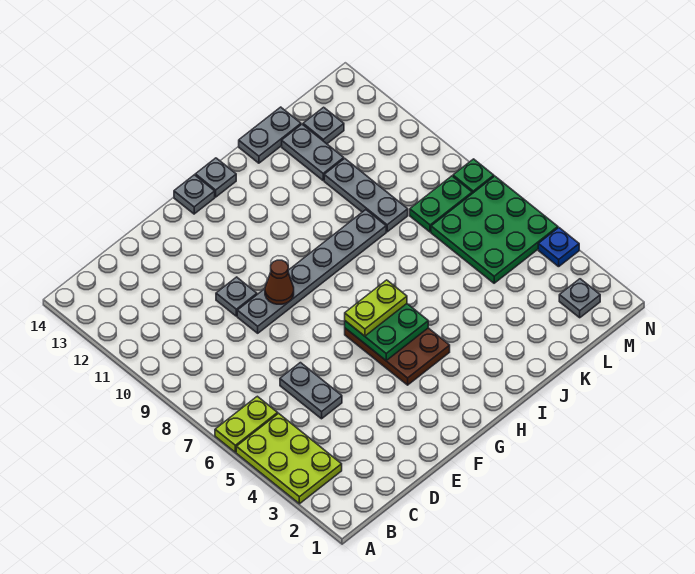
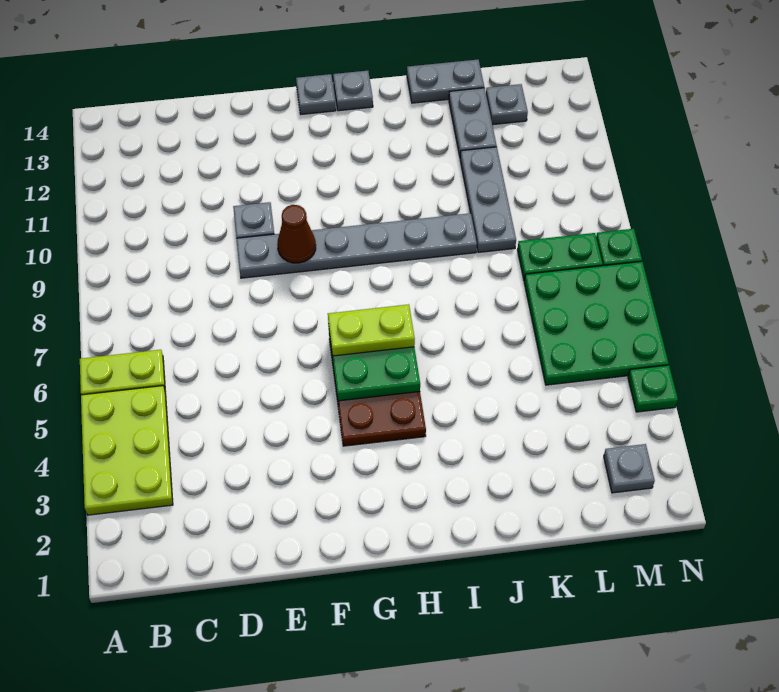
grey plate D5:D6 level 1 -> none
blue plate N4 level 1 -> green plate N4 level 1

